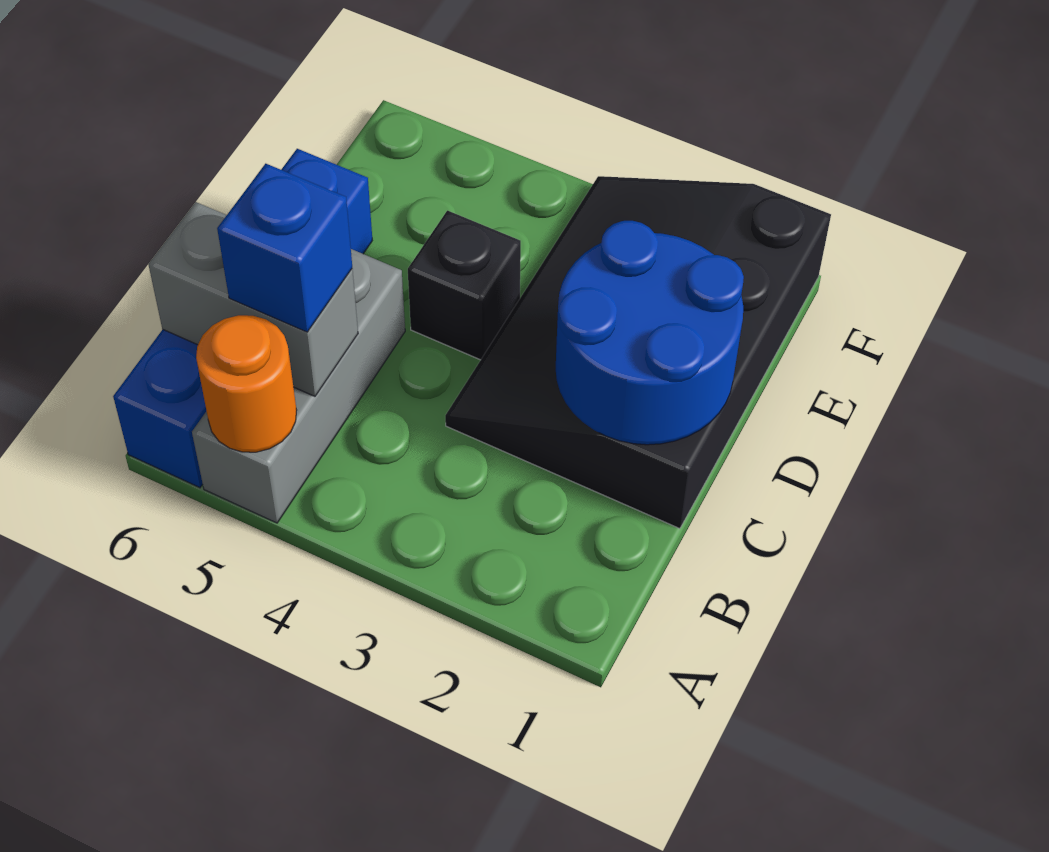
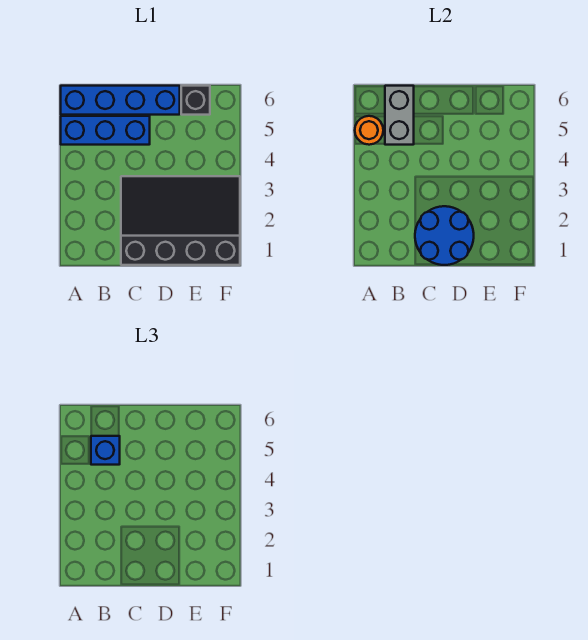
grey brick A5:C5 level 1 -> blue brick A5:C5 level 1
black brick D4 level 1 -> black brick E6 level 1

